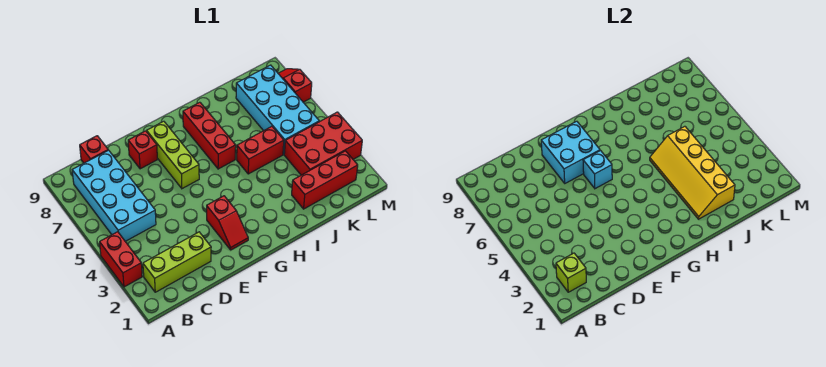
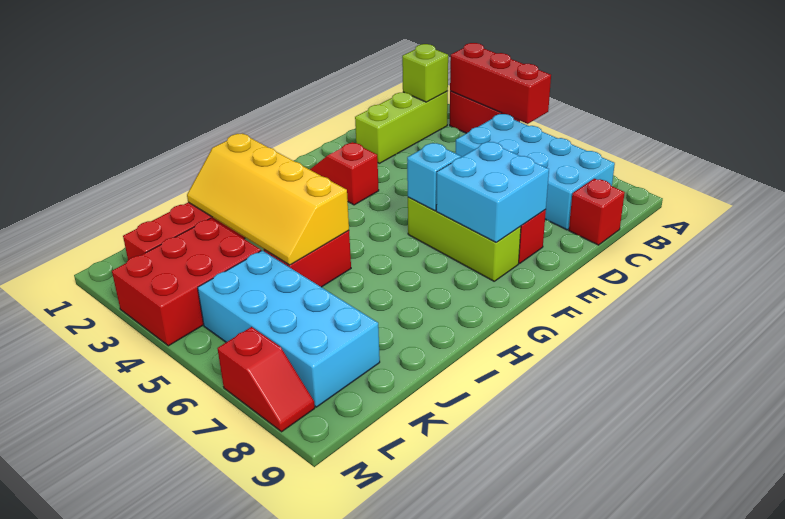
red brick H6:H8 level 1 -> red brick A3:A5 level 2
yellow slope I2:J5 level 2 top J -> yellow slope I2:J5 level 2 top I

